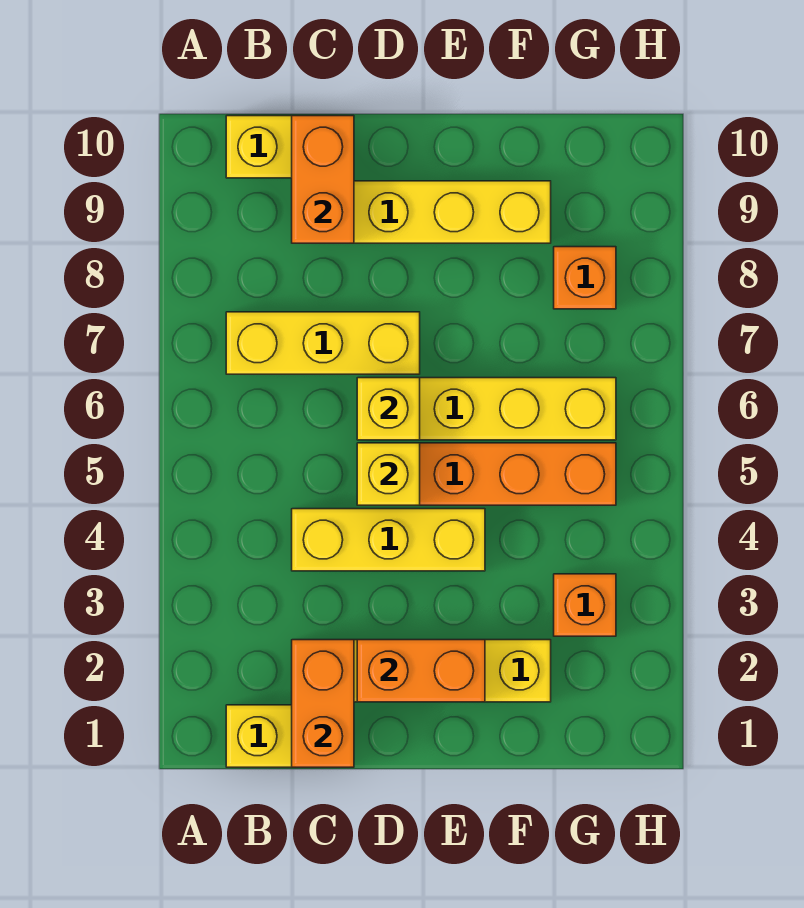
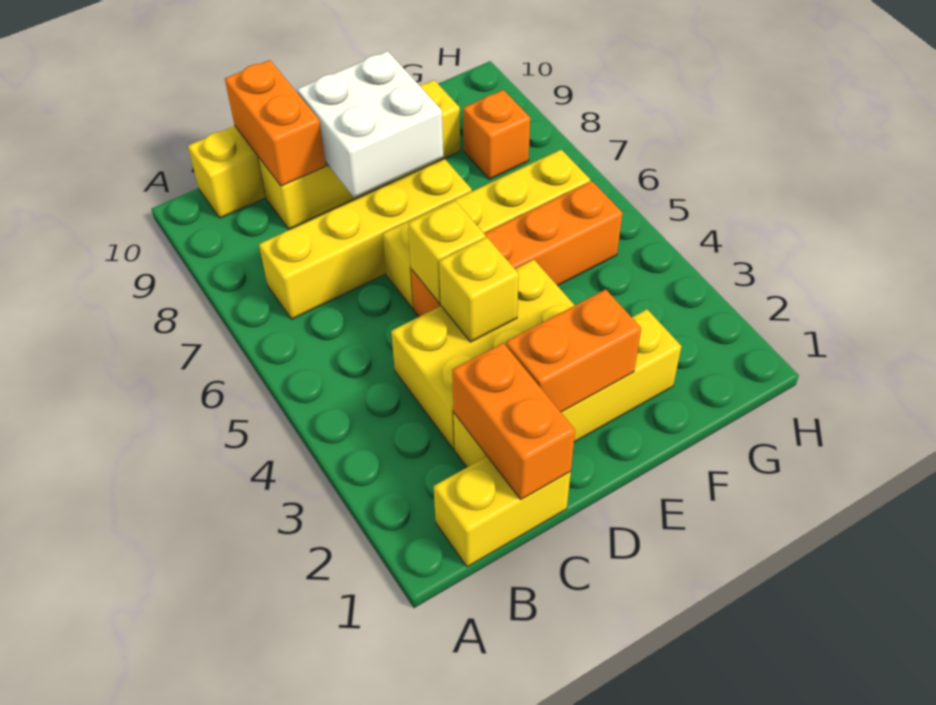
yellow brick B7:D7 level 1 -> yellow brick B7:E7 level 1
yellow brick C4:E4 level 1 -> yellow brick C3:E4 level 1
yellow brick D6 level 2 -> yellow brick D4 level 2
none -> white brick D8:E9 level 2
orange brick G3 level 1 -> none

